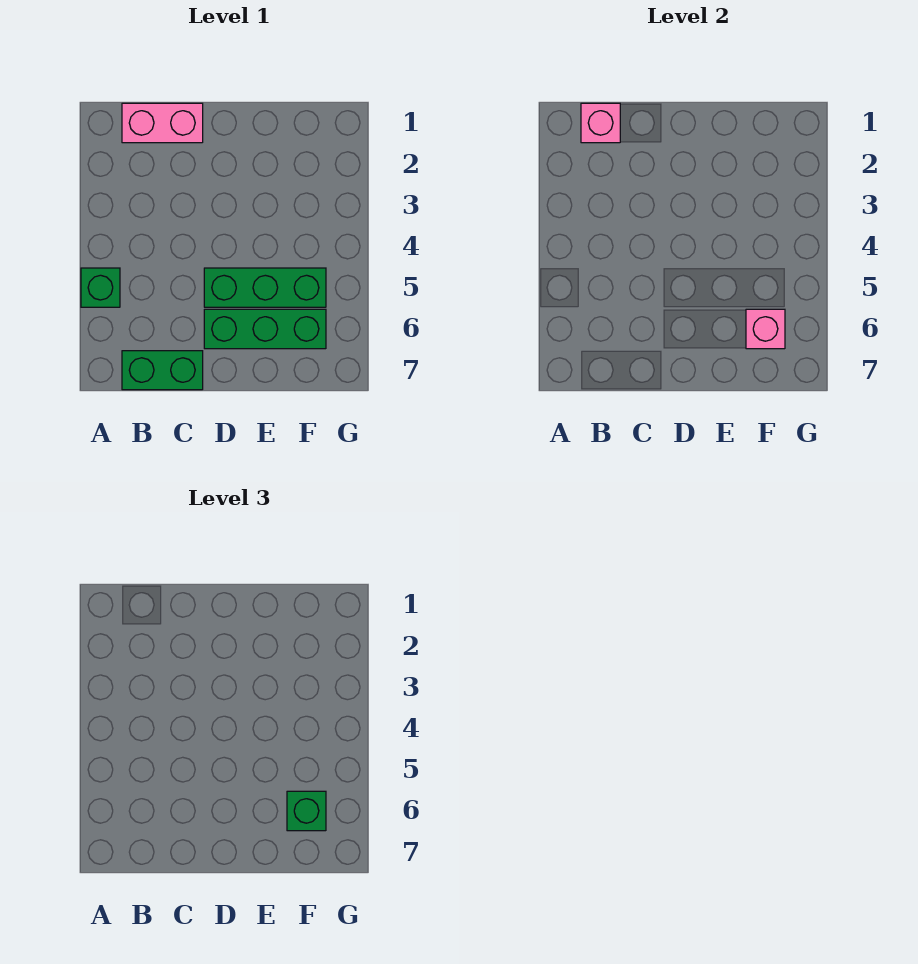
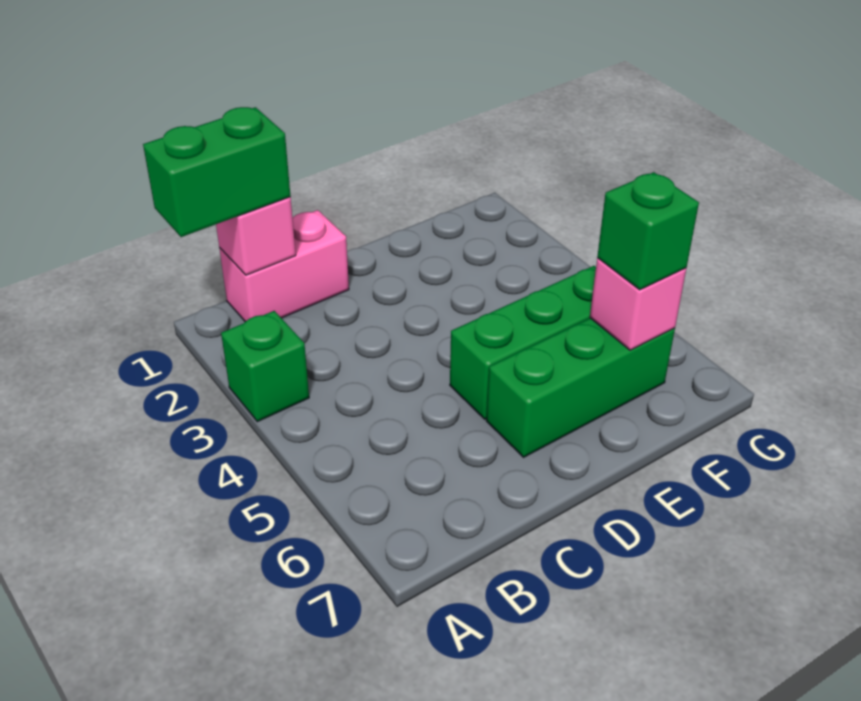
green brick A5 level 1 -> green brick A3 level 1
green brick B7:C7 level 1 -> green brick A1:B1 level 3

